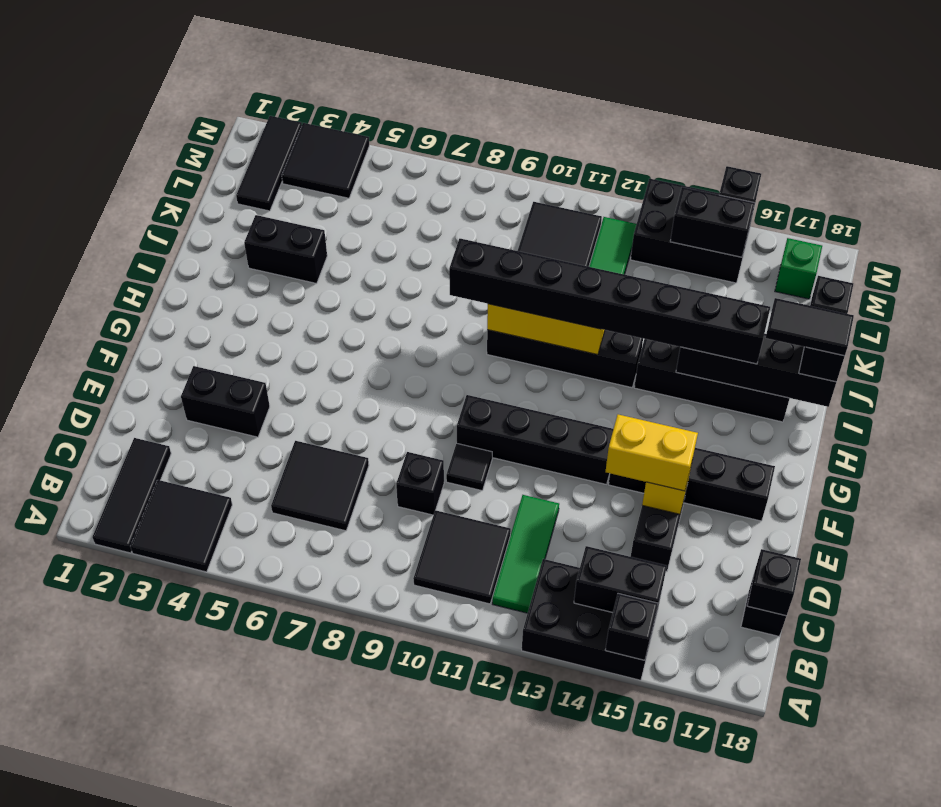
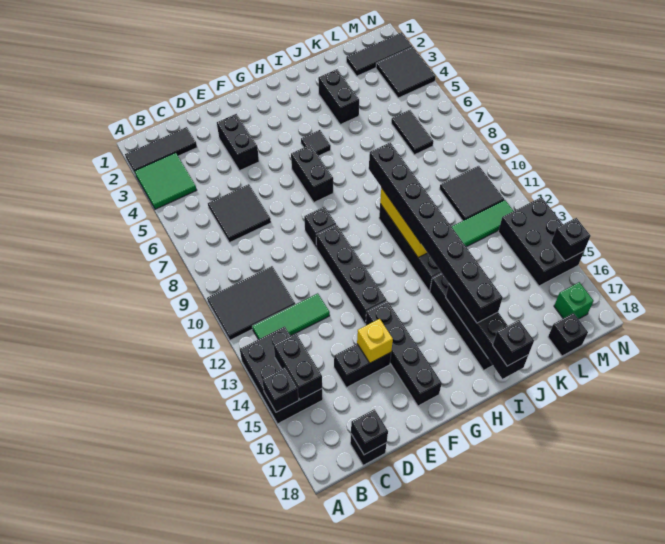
black tile A3:B4 level 1 -> green tile A3:B4 level 1
black tile B10:C11 level 1 -> black tile A10:C11 level 1
black brick D9 level 1 -> black brick F9 level 1
black tile E10 level 1 -> black tile H5 level 1
yellow brick E14:E15 level 3 -> none
black tile I17:I18 level 4 -> black tile L6:L7 level 1
black brick M14:M15 level 2 -> black brick G6:G7 level 1

